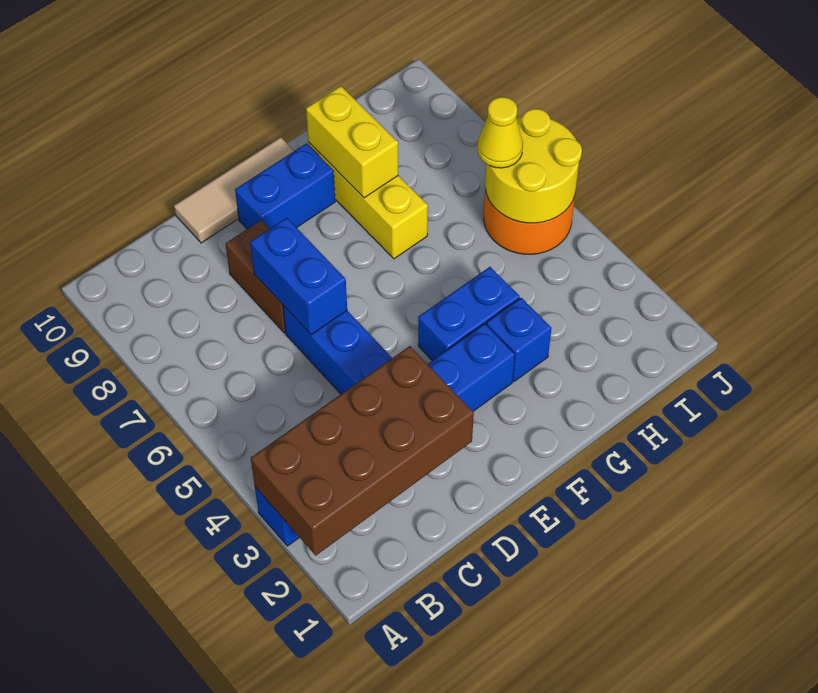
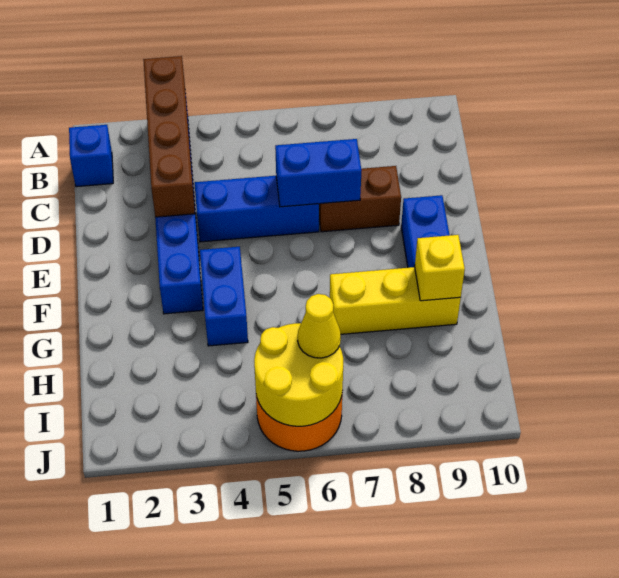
brown brick A2:D3 level 2 -> brown brick A3:D3 level 2
tan tile D10:F10 level 1 -> none
blue brick G3 level 1 -> blue brick B1 level 1
yellow brick G8:G9 level 2 -> yellow brick G9 level 2

